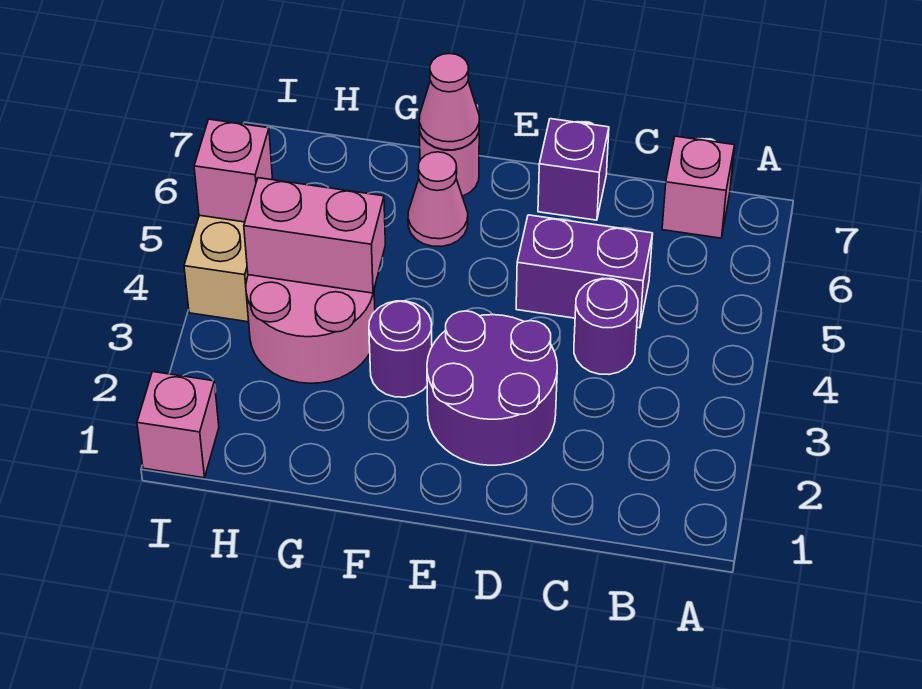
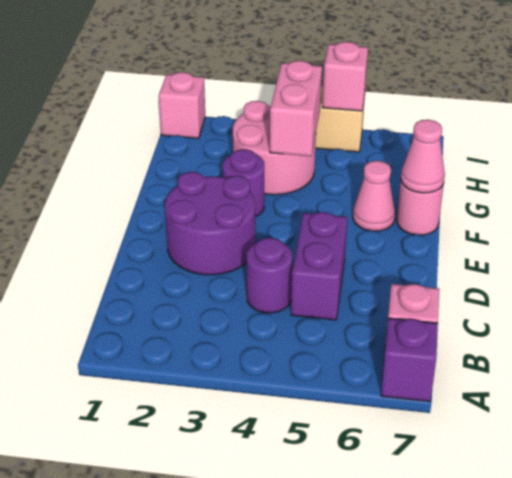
purple brick D7 level 1 -> purple brick A7 level 1

